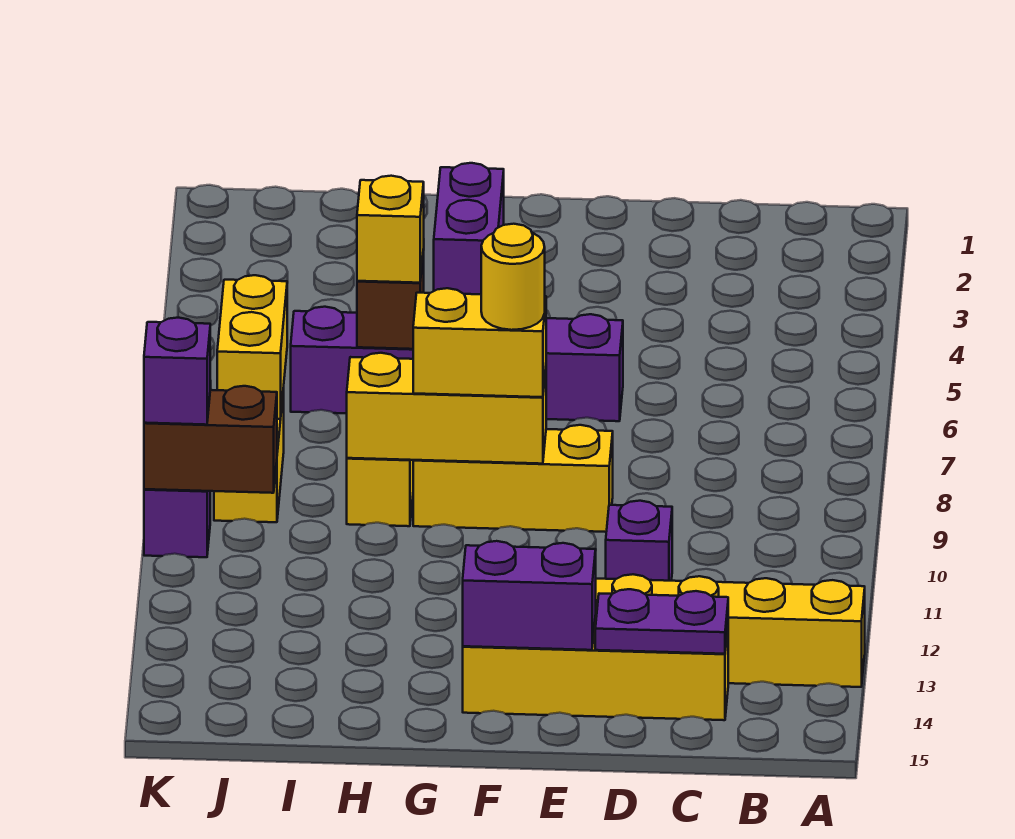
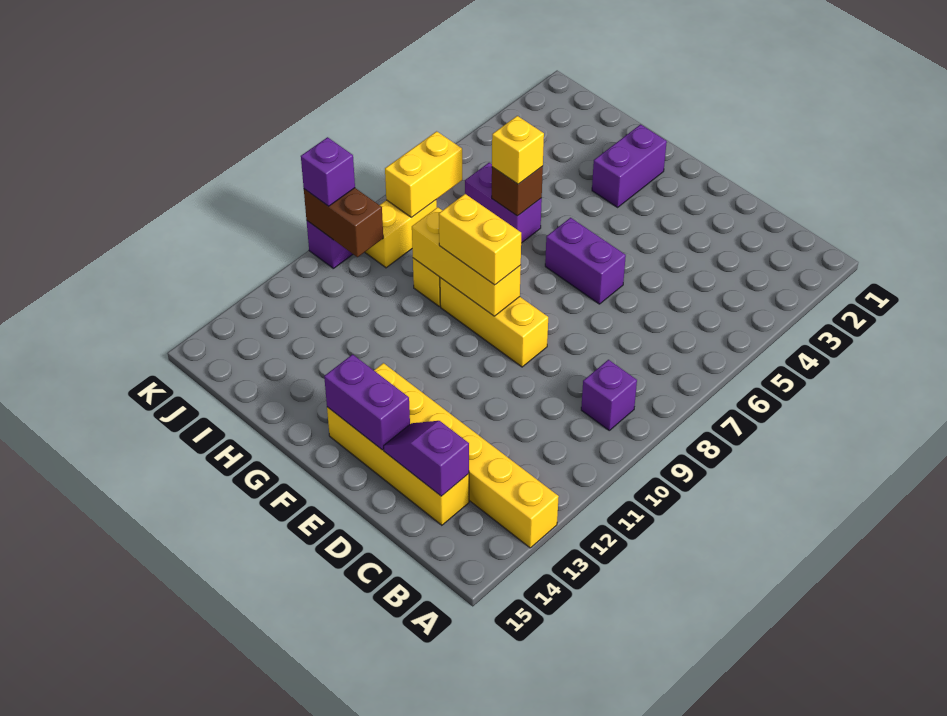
purple plate C14:D14 level 2 -> purple slope C14:D14 level 2 top C
purple brick D11 level 1 -> purple brick B9 level 1
yellow round brick F9 level 4 -> none

